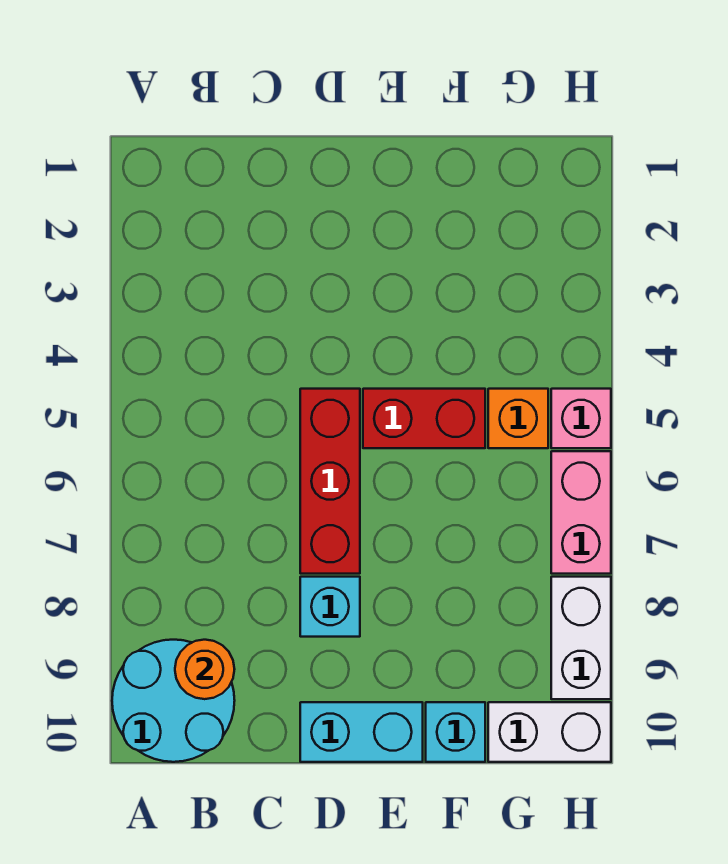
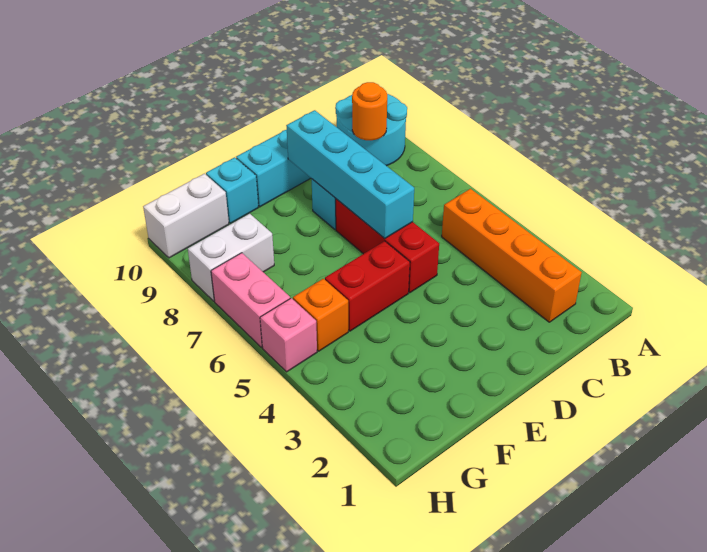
none -> orange brick B2:B5 level 1
none -> cyan brick D6:D9 level 2
white brick H8:H9 level 1 -> white brick G8:H8 level 1

